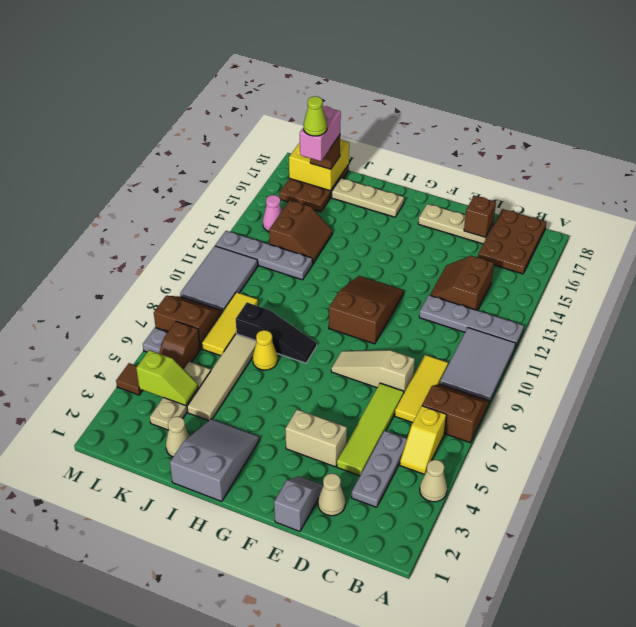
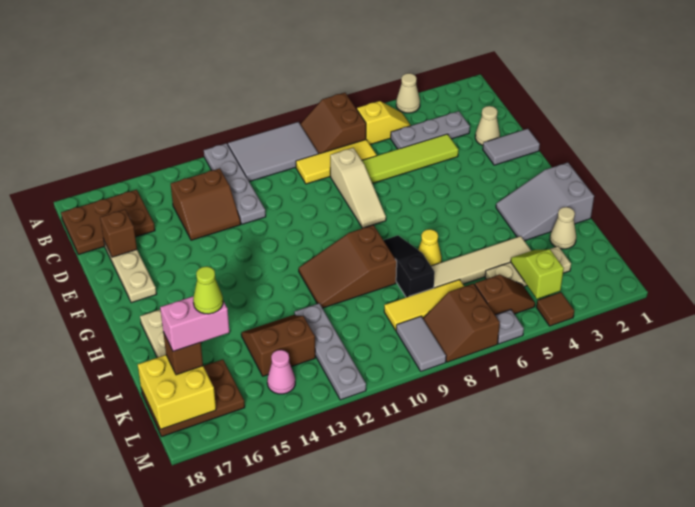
grey slope E1:E2 level 1 top 1 -> grey tile E1:E2 level 1
tan brick E4:F4 level 1 -> none
brown slope F10:G12 level 1 top 10 -> brown slope H9:I11 level 1 top 9
grey tile L9:M11 level 1 -> grey tile L9:M9 level 1

